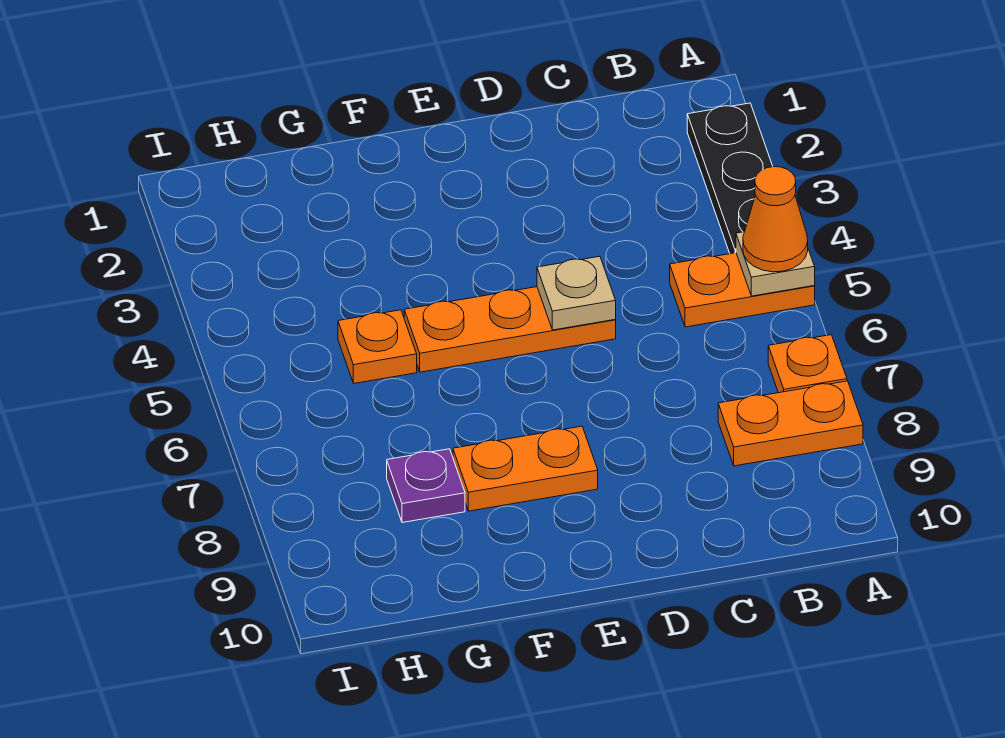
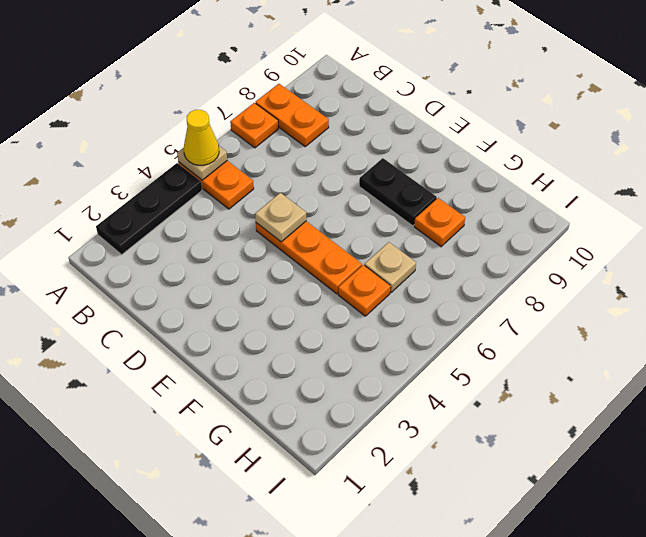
orange cone A5 level 3 -> yellow cone A5 level 3
orange plate E8:F8 level 1 -> black plate E8:F8 level 1
none -> tan plate G6 level 1
purple plate G8 level 1 -> orange plate G8 level 1

